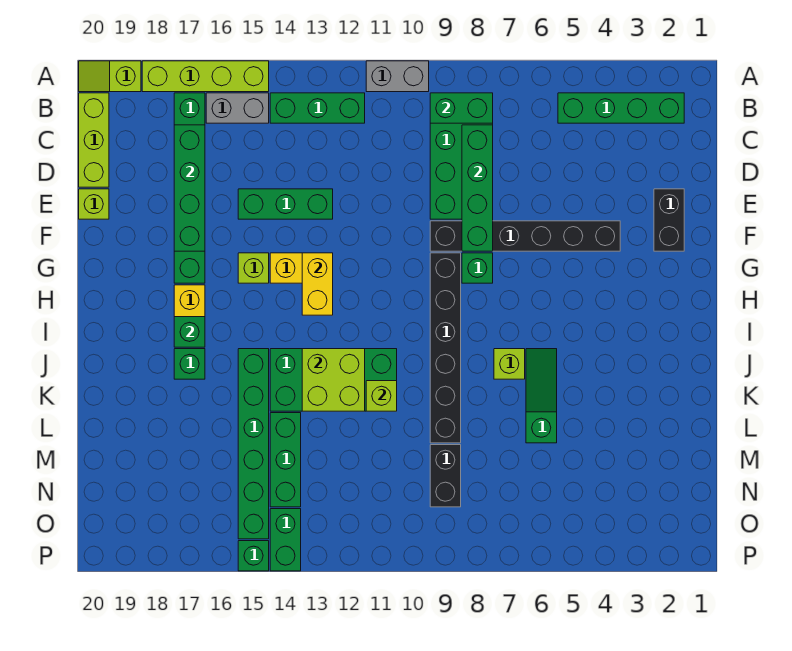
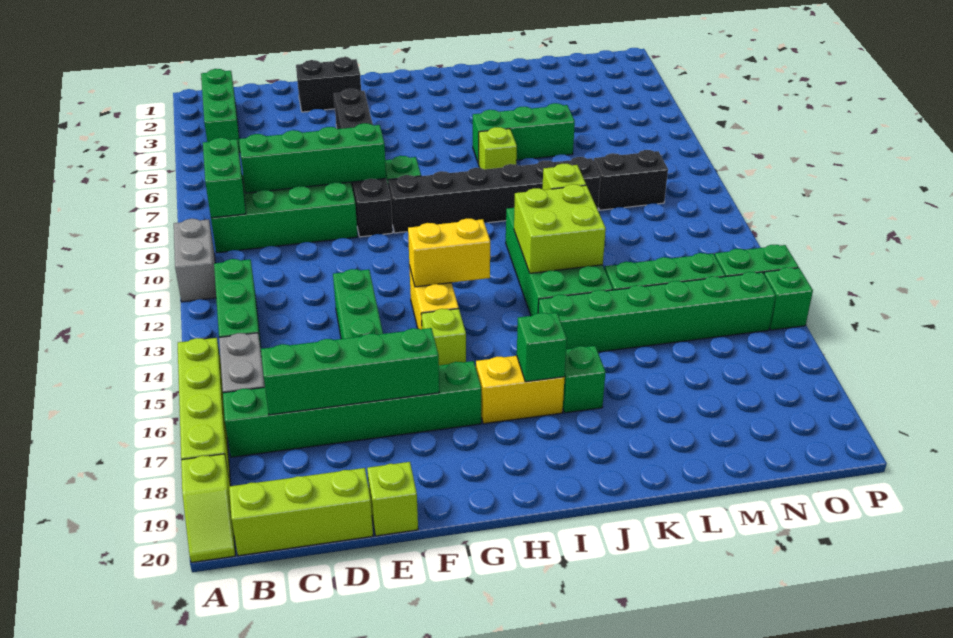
green brick B2:B5 level 1 -> green brick B2:B4 level 1
green slope J6:L6 level 1 top L -> green brick J6:L6 level 1

